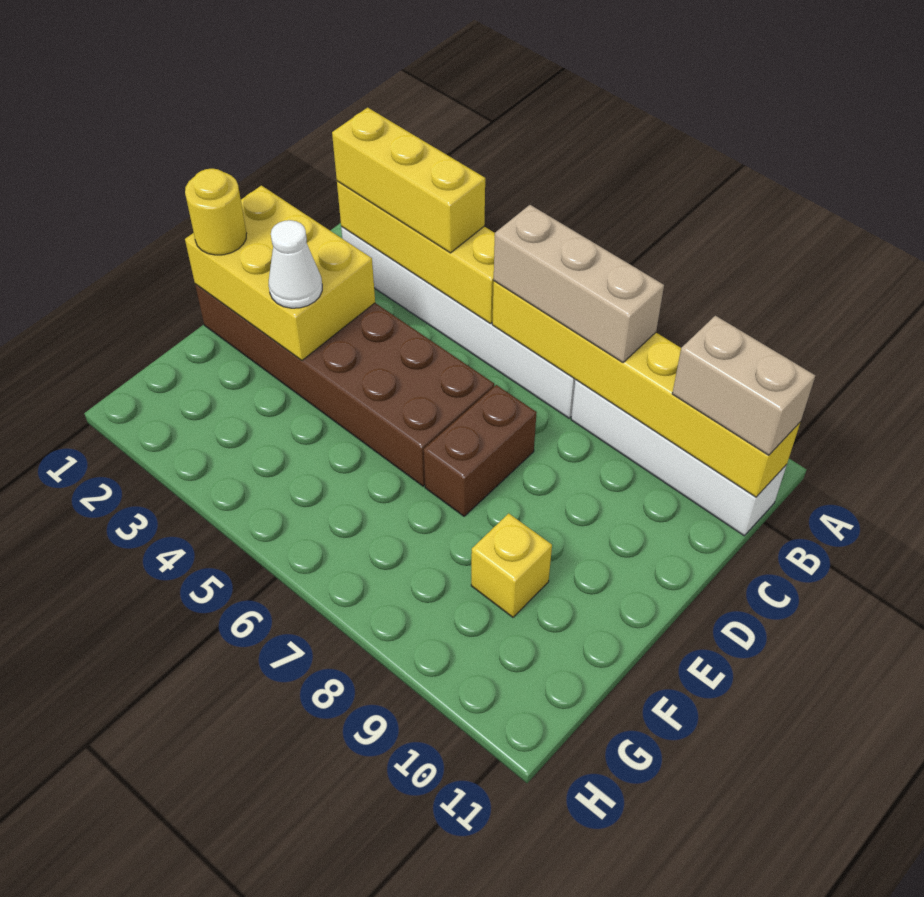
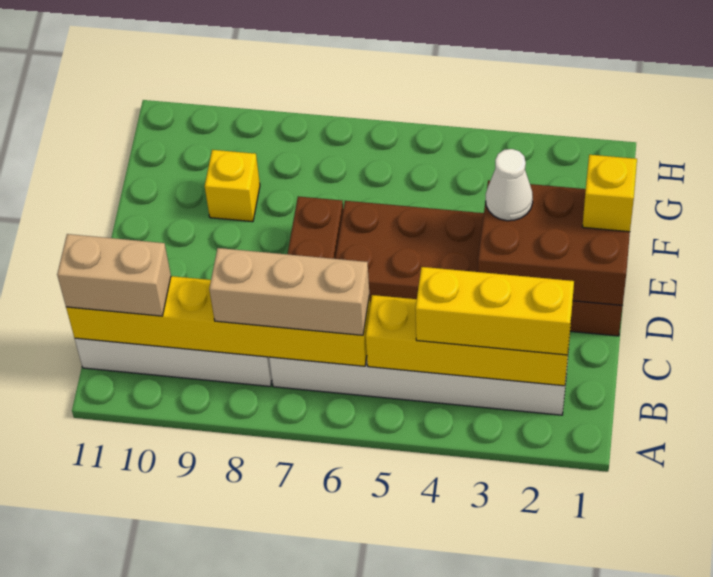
yellow brick D1:E3 level 2 -> brown brick D1:E3 level 2
yellow round brick E1 level 3 -> yellow brick E1 level 3

